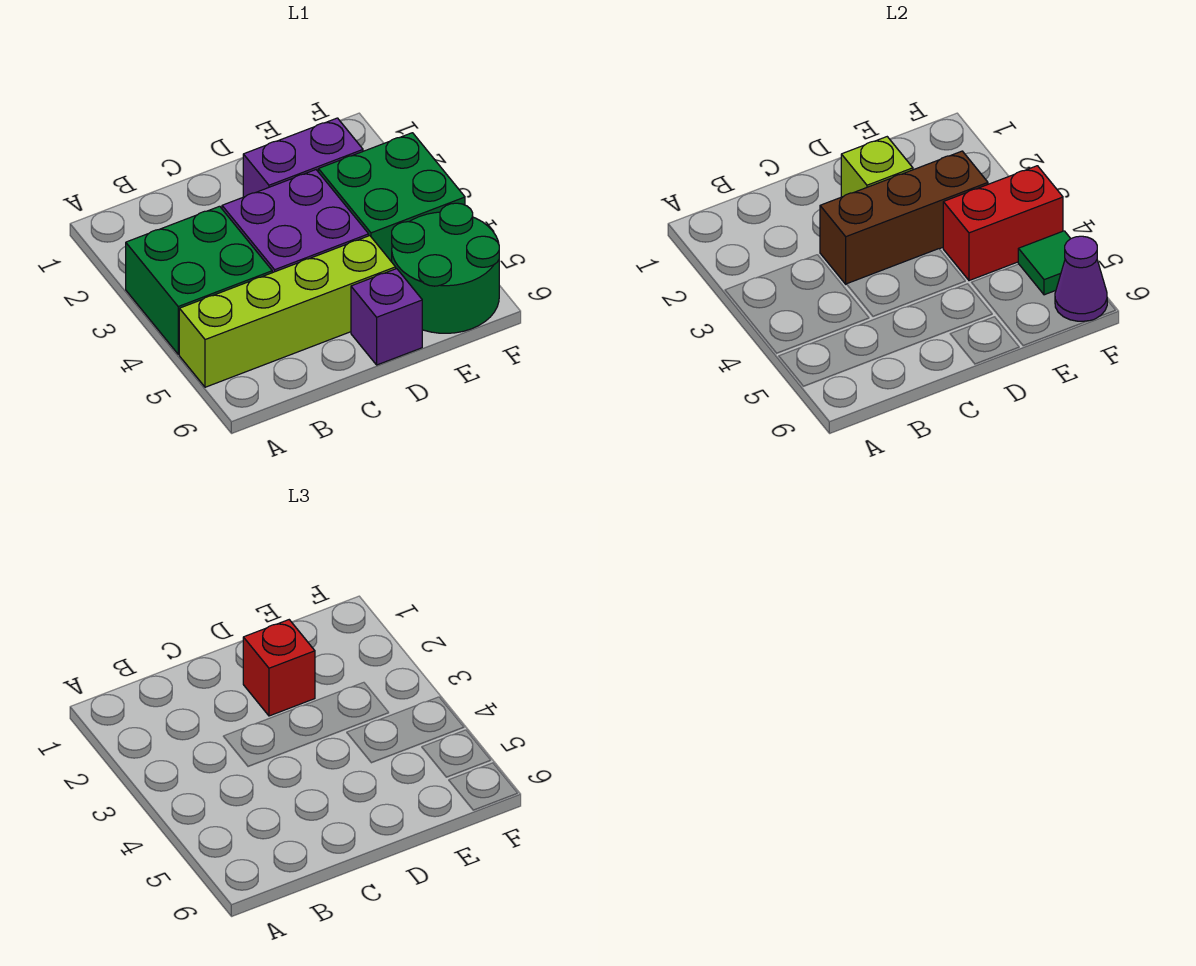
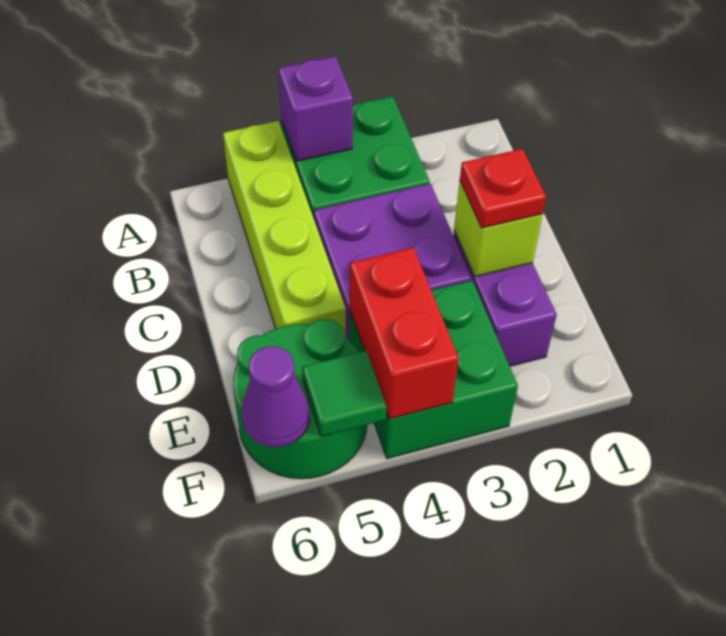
brown brick C3:E3 level 2 -> none
red brick D2 level 3 -> red plate D2 level 3
purple brick D6 level 1 -> purple brick A4 level 2

